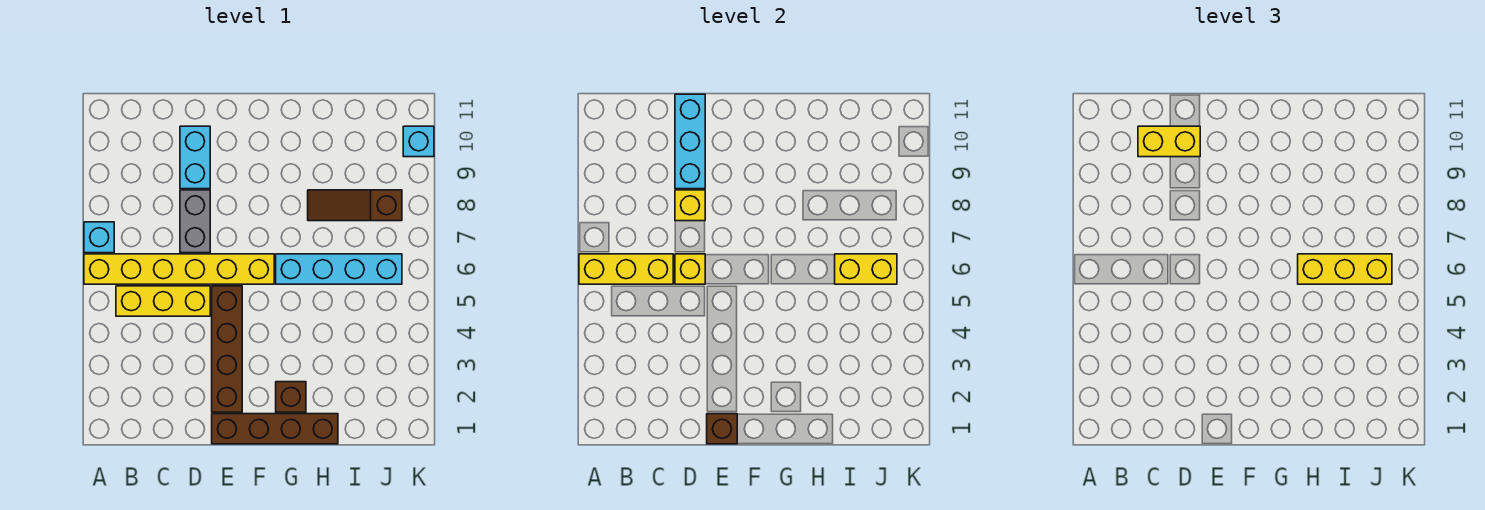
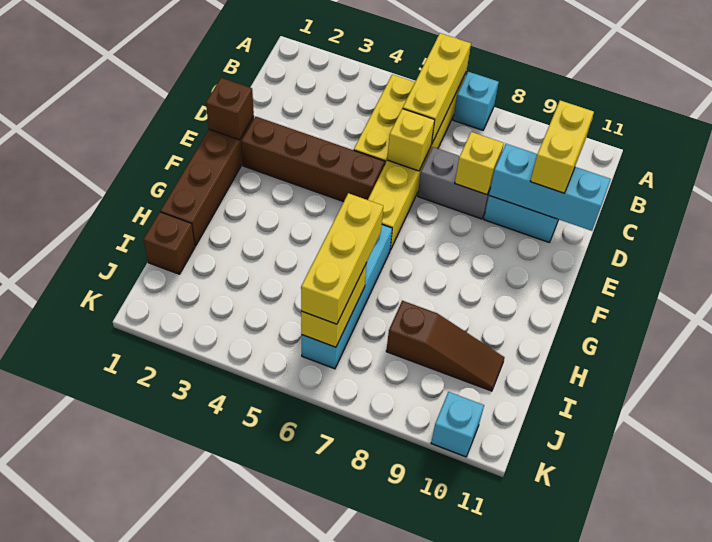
brown brick G2 level 1 -> brown brick I1 level 1
brown slope H8:J8 level 1 top J -> brown slope I8:I10 level 1 top 8

